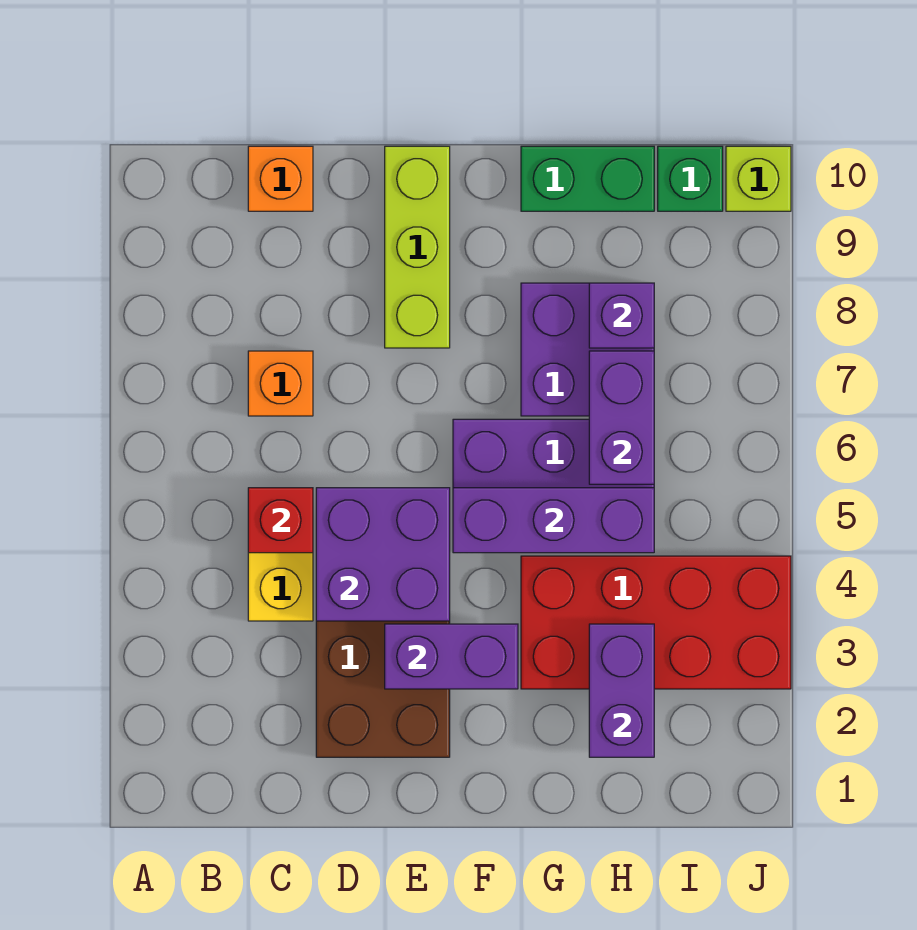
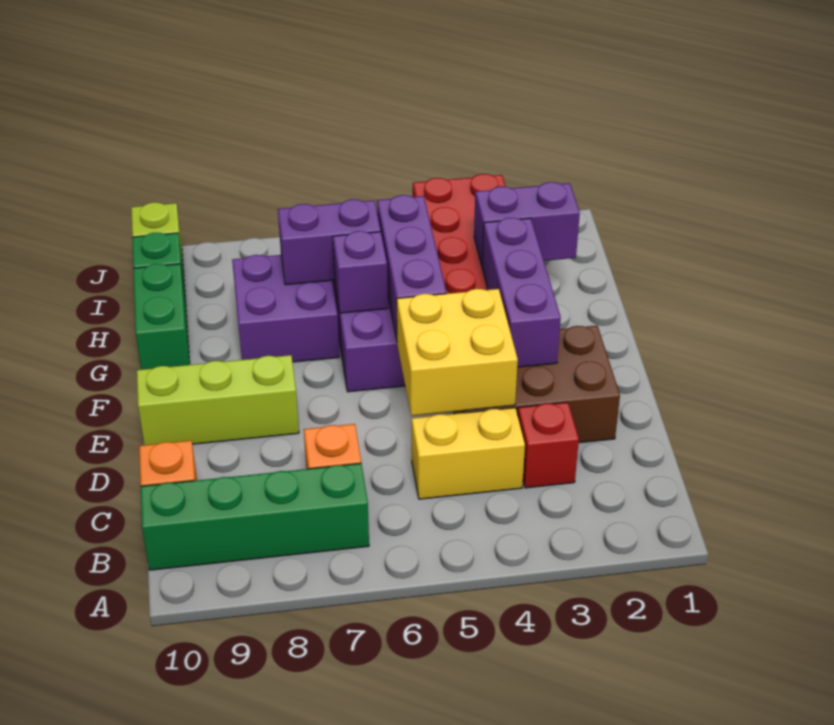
none -> green brick B7:B10 level 1
red brick C5 level 2 -> red brick C3 level 1
purple brick D4:E5 level 2 -> yellow brick D4:E5 level 2
purple brick E3:F3 level 2 -> purple brick E3:G3 level 2
purple brick H8 level 2 -> purple brick G6 level 2

